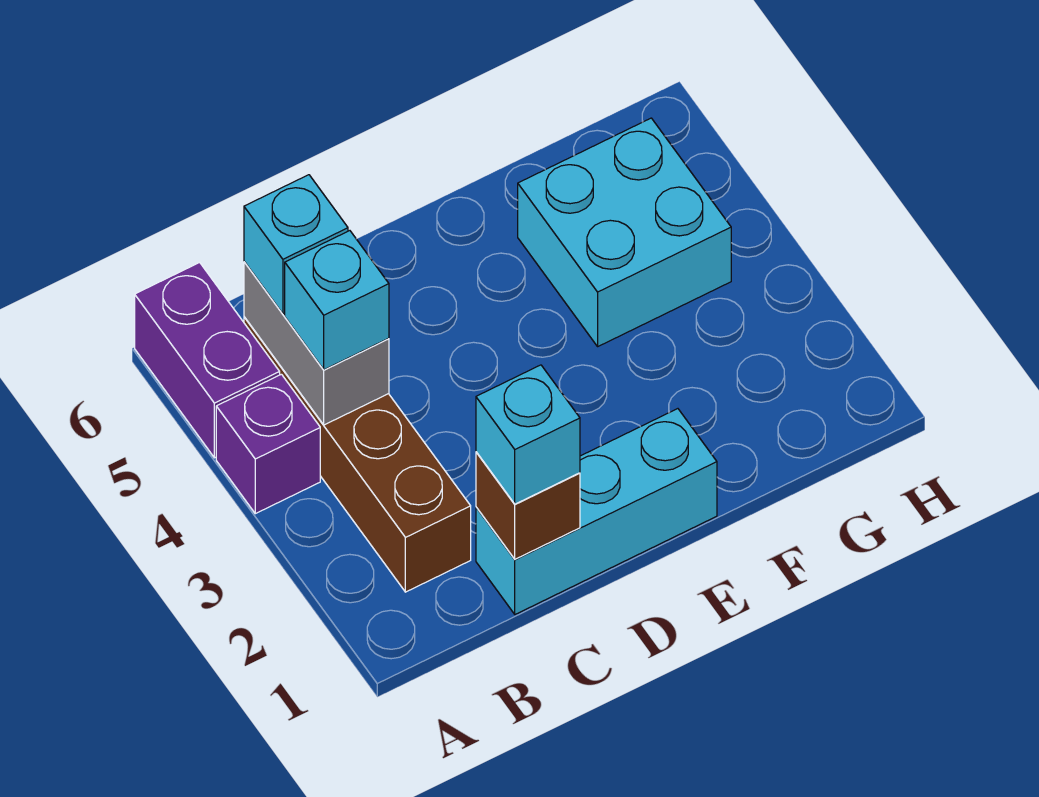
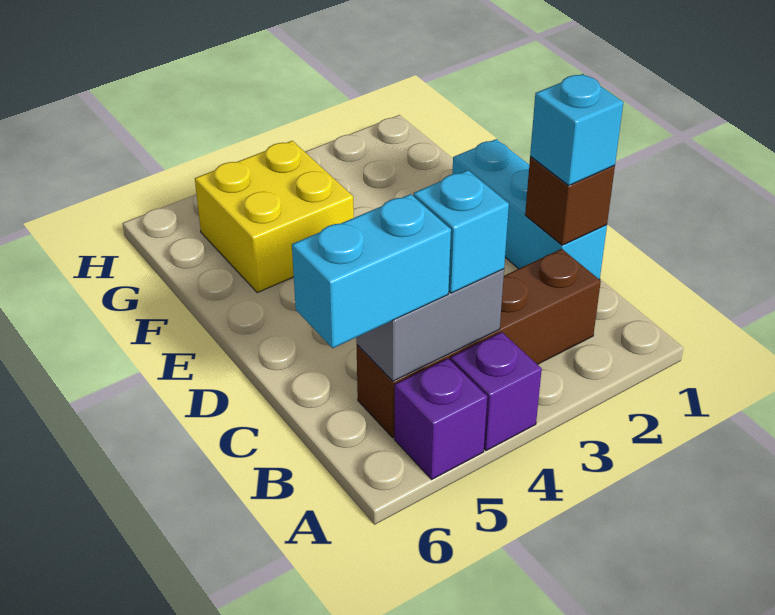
purple brick A5:A6 level 1 -> purple brick A5 level 1
cyan brick B5 level 3 -> cyan brick B5:B6 level 3
cyan brick F4:G5 level 1 -> yellow brick F4:G5 level 1

